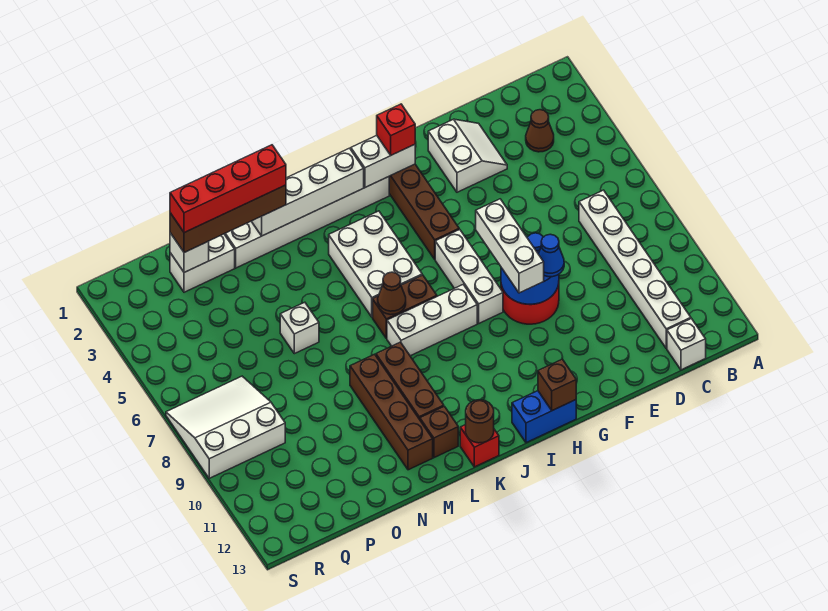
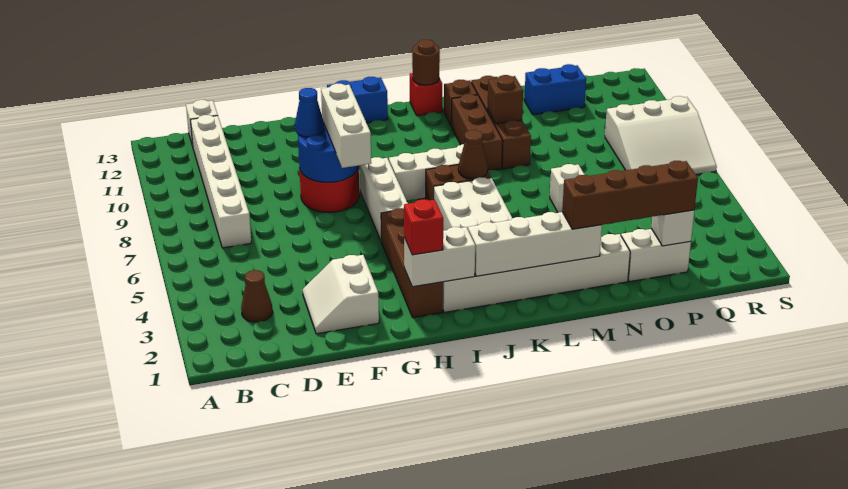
brown brick H13 level 2 -> brown brick M10 level 2
red brick M2:P2 level 4 -> none
none -> blue brick O12:P12 level 1

